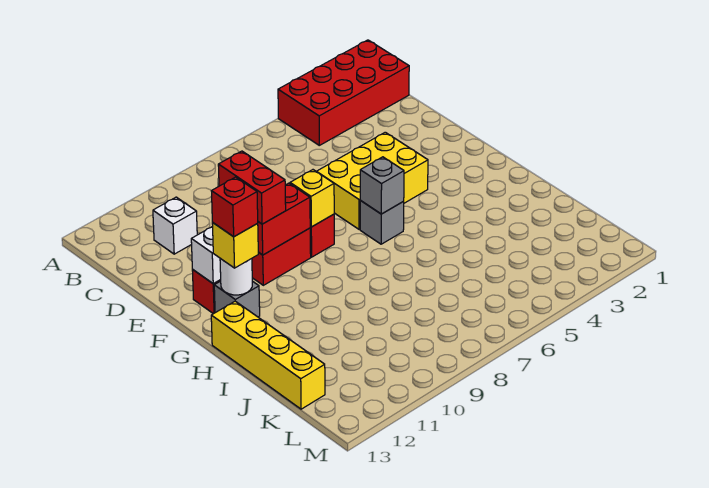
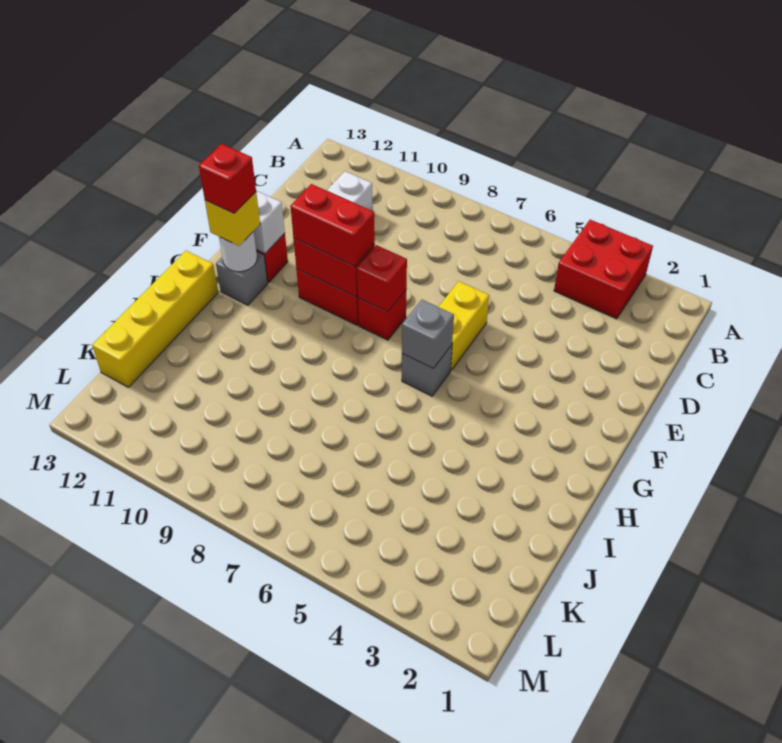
red brick A1:B4 level 1 -> red brick A3:B4 level 1
yellow brick E4:F6 level 1 -> yellow brick E6:F6 level 1
red brick E10:F10 level 3 -> red brick F9:F10 level 3
yellow brick F8 level 2 -> red brick F8 level 2

